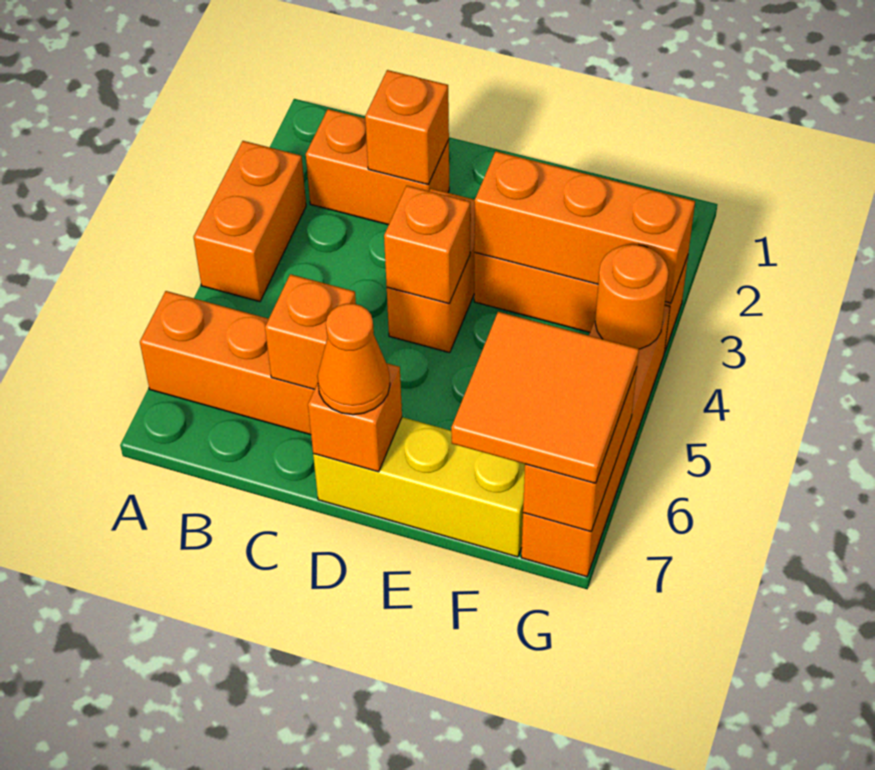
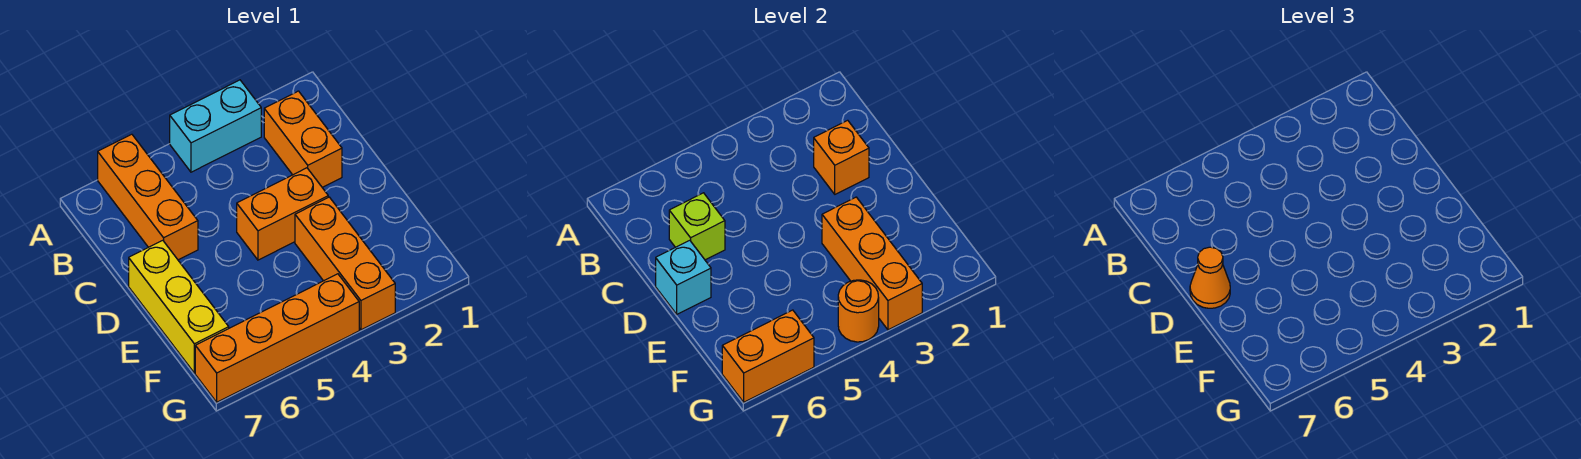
orange brick A3:A4 level 1 -> cyan brick A3:A4 level 1
orange brick C6 level 2 -> lime brick C6 level 2
orange brick D4 level 2 -> none
orange brick D7 level 2 -> cyan brick D7 level 2
orange tile F6:G7 level 3 -> none

